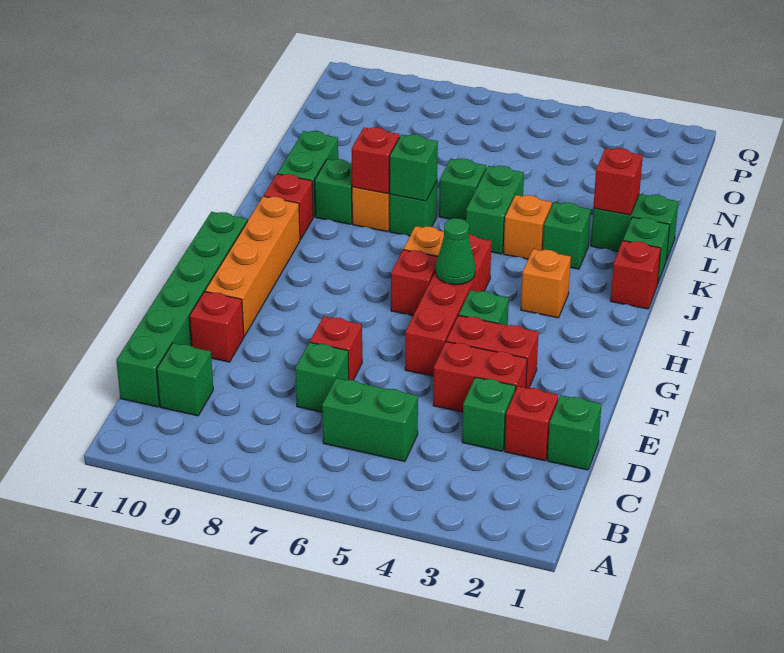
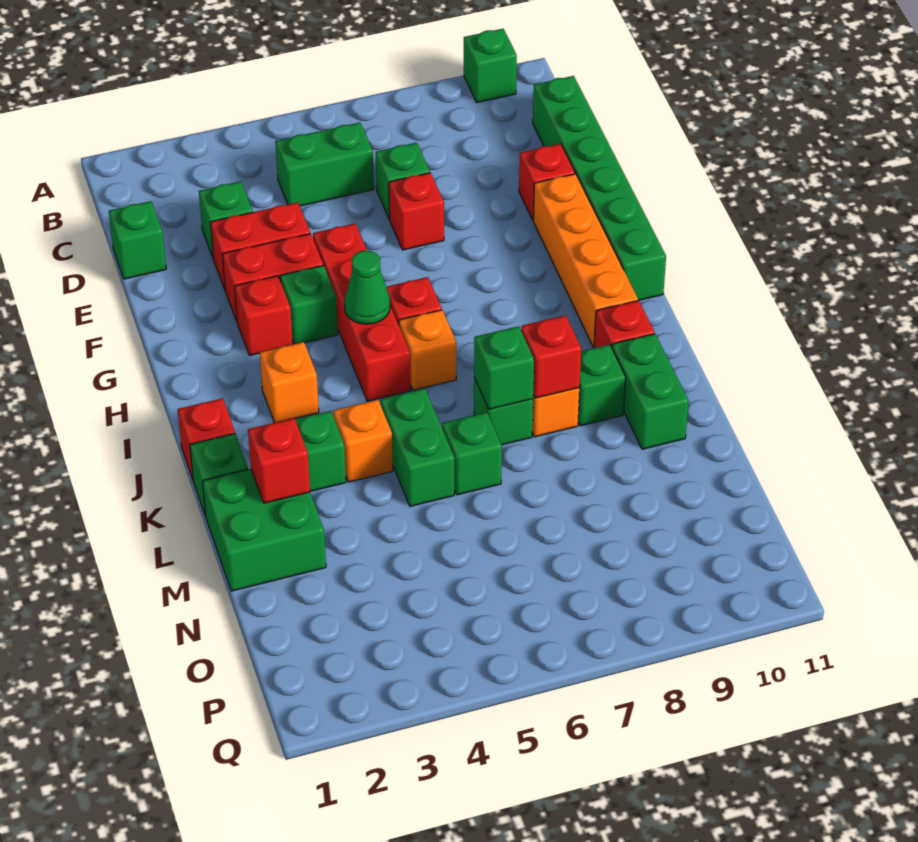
green brick C10 level 1 -> green brick A10 level 1
red brick D2 level 1 -> red brick G3 level 1
green brick L1:L2 level 1 -> green brick L1:M2 level 1

